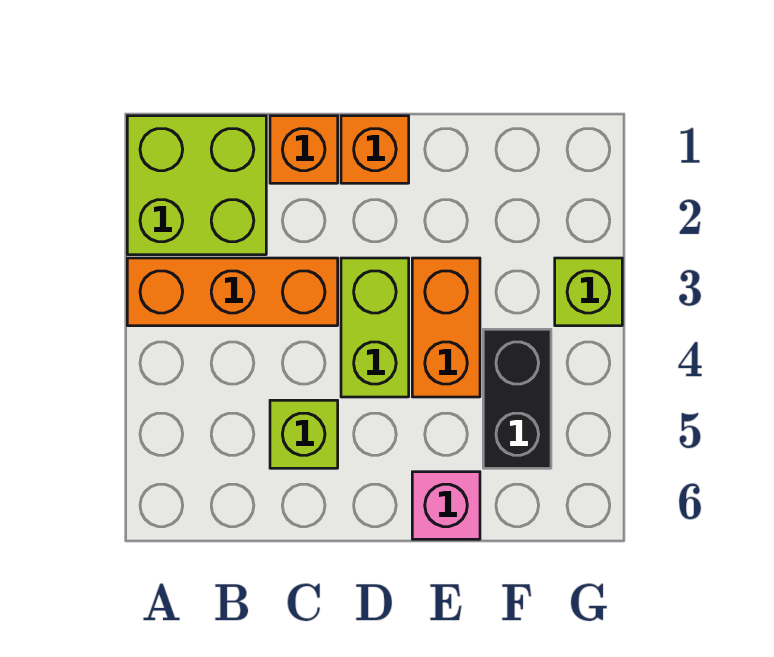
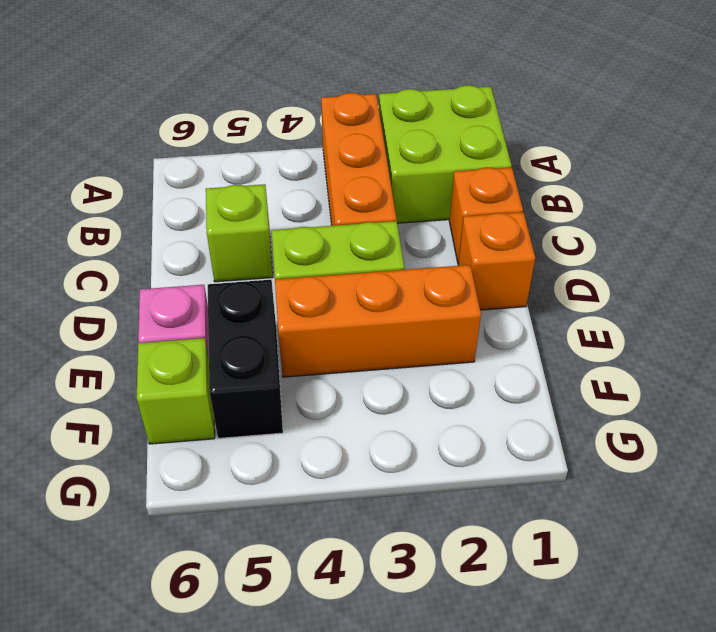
orange brick E3:E4 level 1 -> orange brick E2:E4 level 1
black brick F4:F5 level 1 -> black brick E5:F5 level 1
lime brick G3 level 1 -> lime brick F6 level 1

